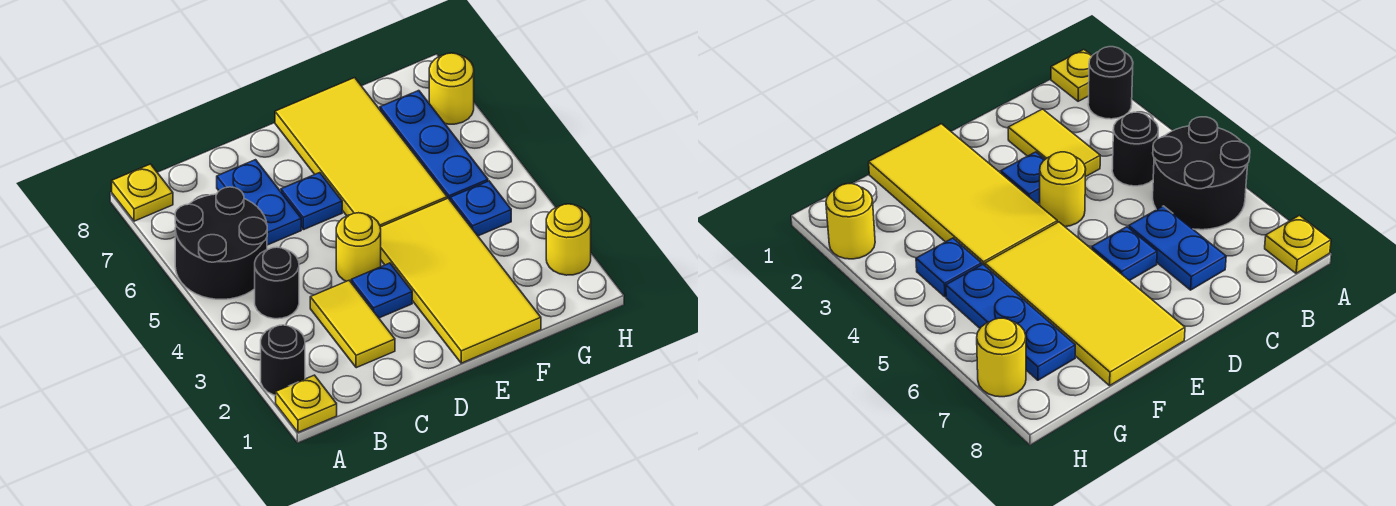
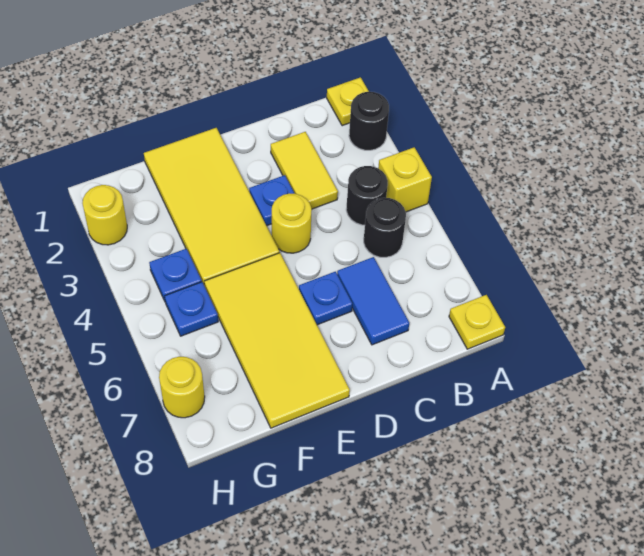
none -> yellow brick A4 level 1
black round brick A5:B6 level 1 -> black round brick B5 level 1
blue plate C6:C7 level 1 -> blue tile C6:C7 level 1
blue plate G5:G7 level 1 -> blue plate G5 level 1

